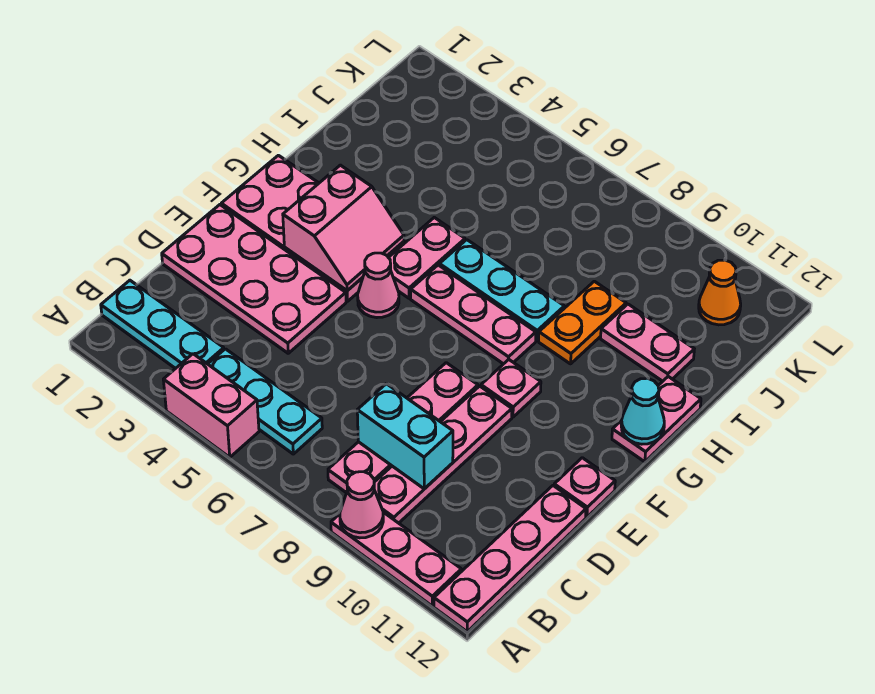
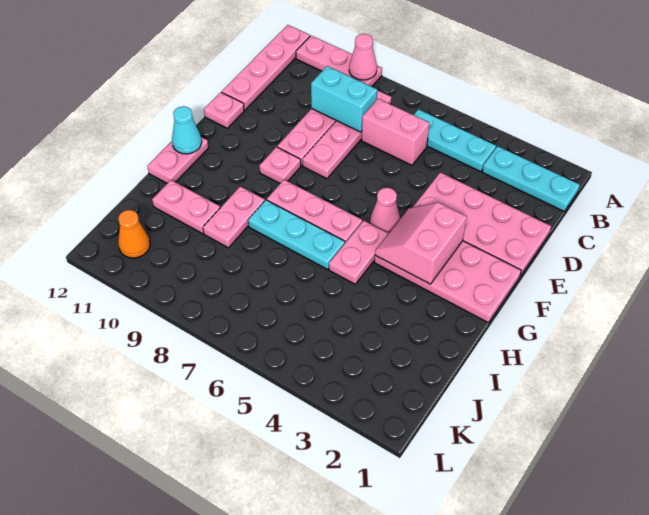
pink brick A4:A5 level 1 -> pink brick C6:C7 level 1
orange plate H9:I9 level 1 -> pink plate H9:I9 level 1

